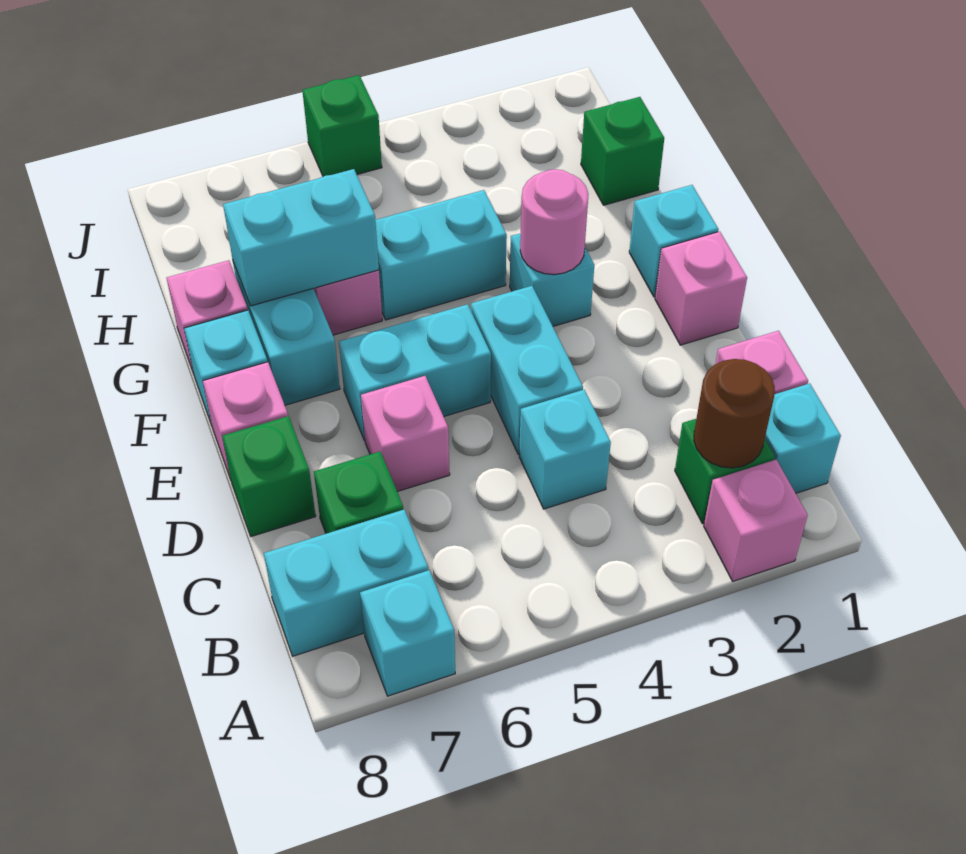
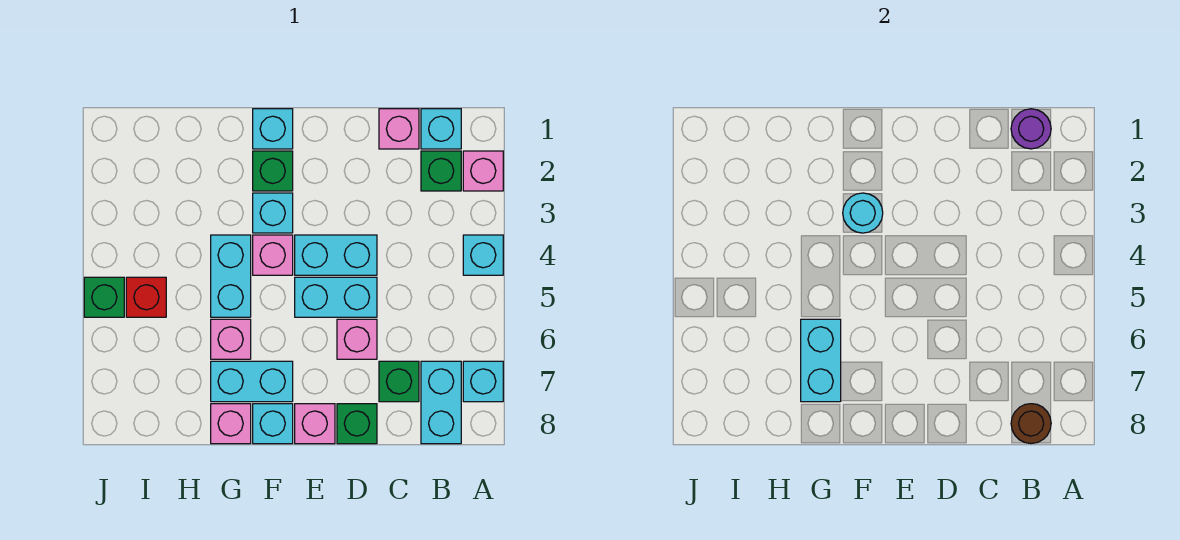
none -> purple round brick B1 level 2
brown round brick B2 level 2 -> brown round brick B8 level 2
cyan brick C4 level 1 -> cyan brick A4 level 1
pink brick E1 level 1 -> pink brick F4 level 1
cyan brick E5:E6 level 1 -> cyan brick D5:E5 level 1
pink round brick F3 level 2 -> cyan round brick F3 level 2
green brick H1 level 1 -> green brick F2 level 1
none -> red brick I5 level 1

